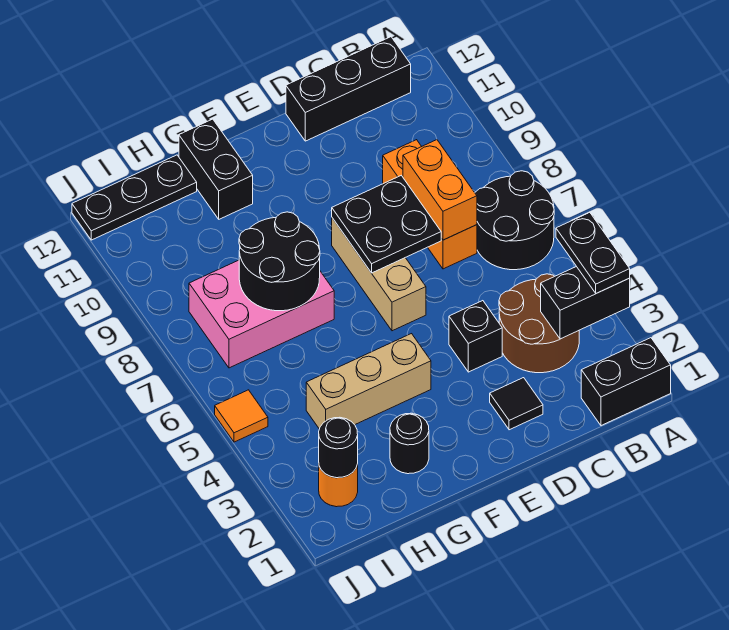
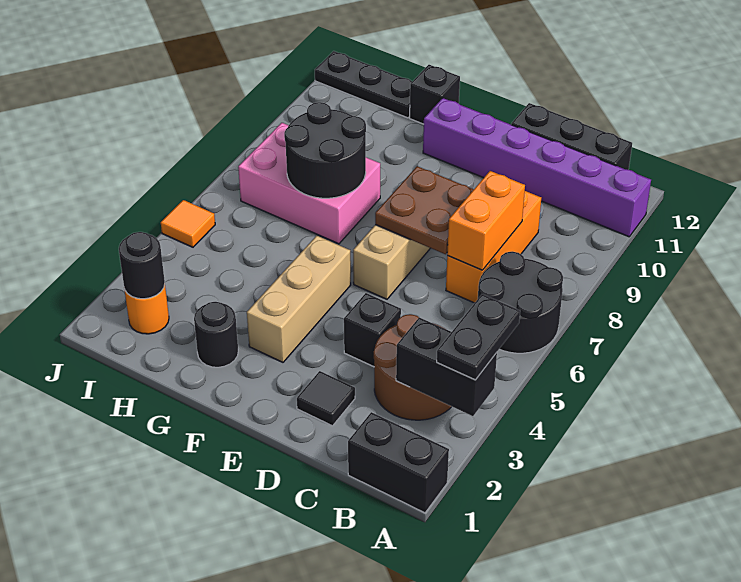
none -> purple brick A11:F11 level 1
black plate D7:E8 level 2 -> brown plate D7:E8 level 2
tan brick F4:H4 level 1 -> tan brick F3:F5 level 1
black brick G11:G12 level 1 -> black brick G12 level 1

